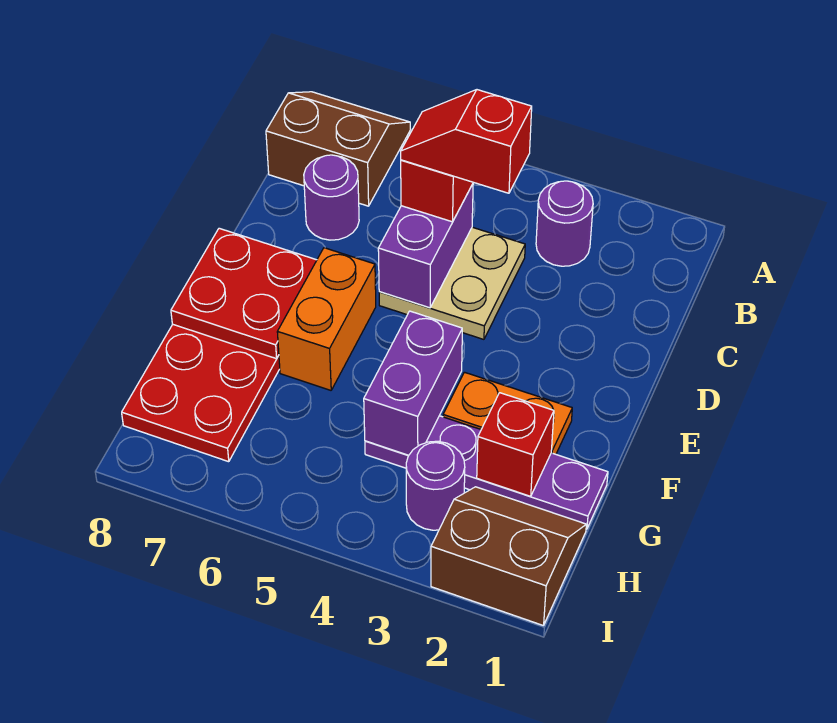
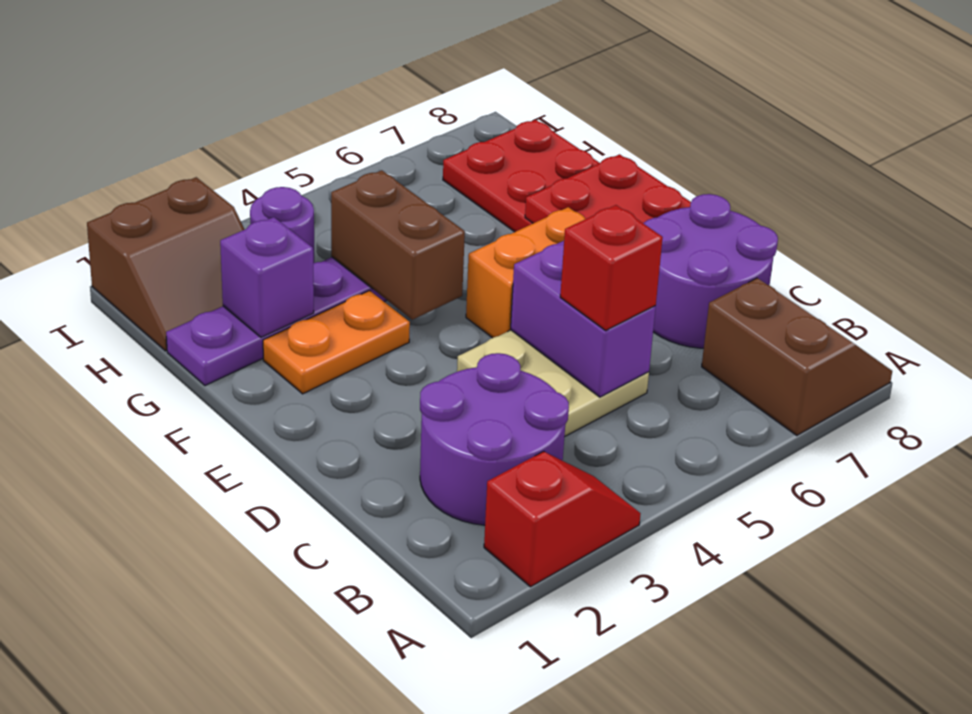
brown slope A7:B8 level 1 top B -> brown slope A7:B8 level 1 top 7
purple round brick B3 level 1 -> purple round brick B2:C3 level 1
red slope C4:C5 level 4 top 4 -> red slope A2:A3 level 1 top 2
purple round brick C7 level 1 -> purple round brick C7:D8 level 1
orange brick E6:F6 level 1 -> orange brick E5:E6 level 1
purple brick F4:G4 level 2 -> brown brick F4:G4 level 2
red brick G2 level 2 -> purple brick G2 level 2

